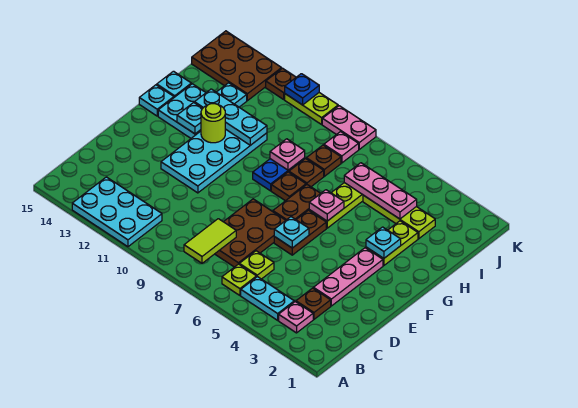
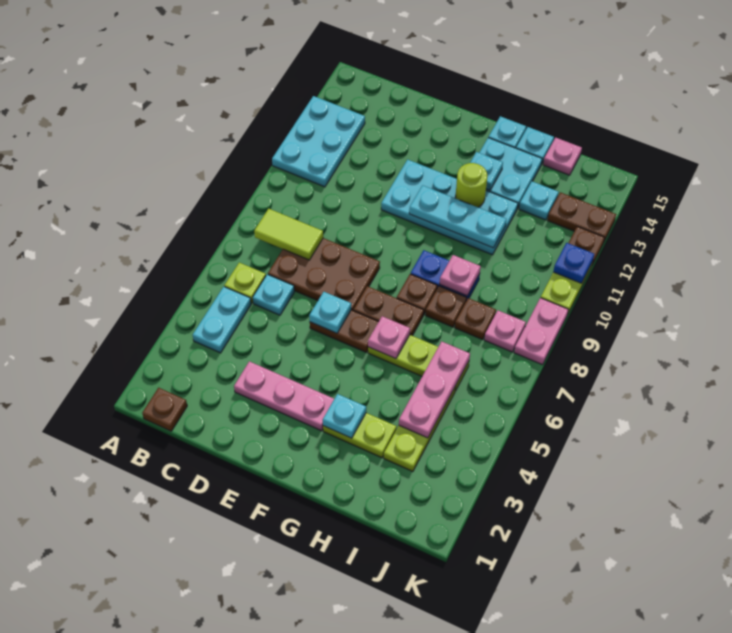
pink plate B3 level 1 -> pink plate I15 level 1
brown plate C3 level 1 -> brown plate B1 level 1
lime plate C6 level 1 -> cyan plate C6 level 1
cyan plate H11:H13 level 2 -> cyan plate F11:H11 level 2
brown plate J13:K15 level 1 -> brown plate J13:K13 level 1

